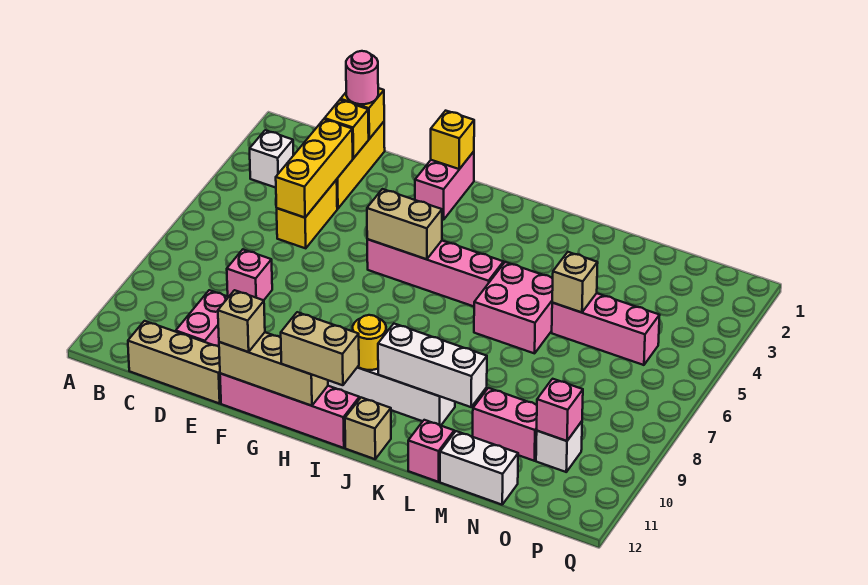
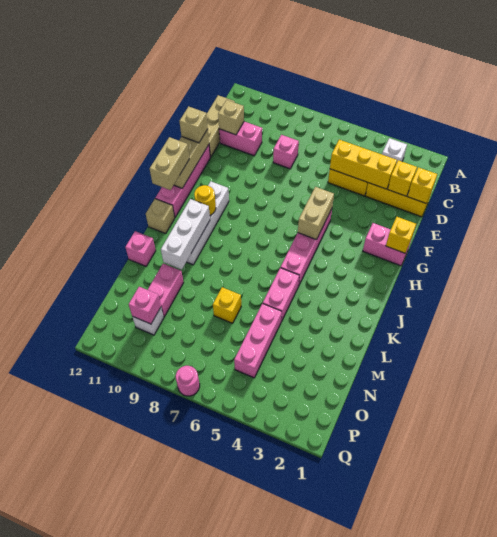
pink round brick D1 level 3 -> pink round brick Q7 level 1
pink brick K5:L6 level 1 -> pink brick K5:L5 level 1
tan brick M5 level 2 -> tan brick D11 level 2
none -> yellow brick M7 level 1
white brick M12:N12 level 1 -> none

